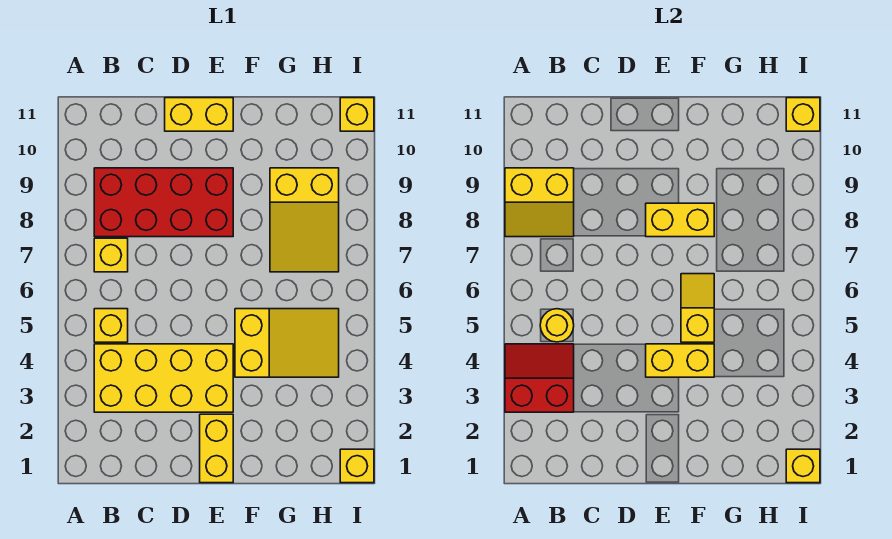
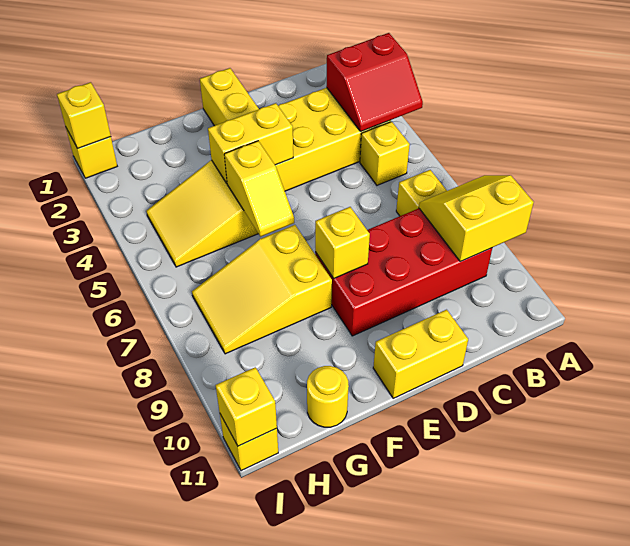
yellow round brick B5 level 2 -> yellow round brick G11 level 1
yellow brick E8:F8 level 2 -> yellow brick E8 level 2
yellow slope G7:H9 level 1 top 9 -> yellow slope F7:H8 level 1 top F

